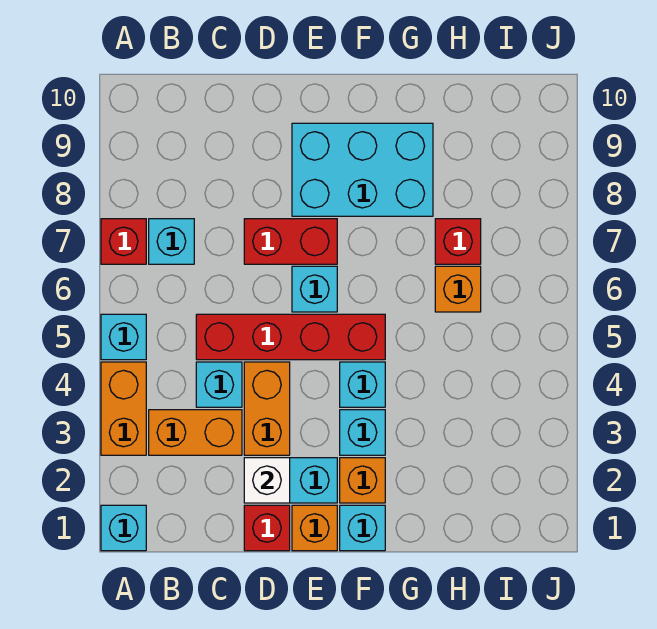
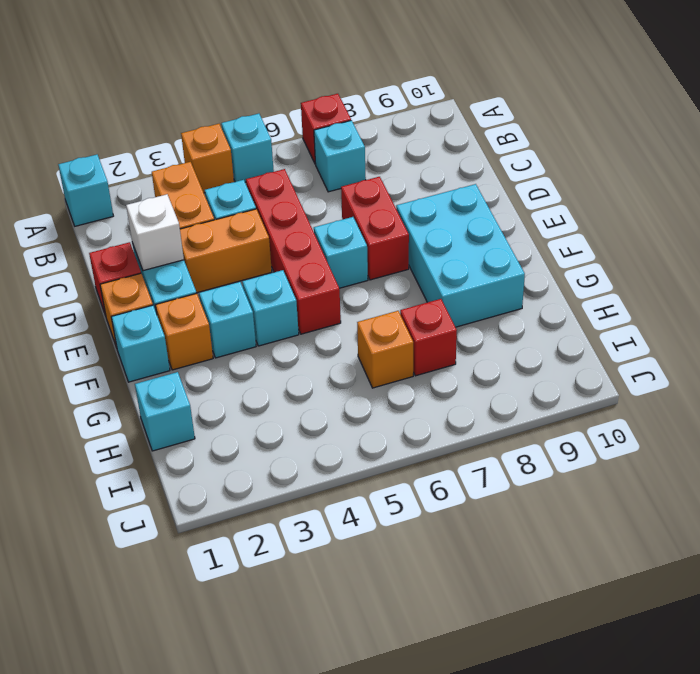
orange brick A3:A4 level 1 -> orange brick A4 level 1
none -> cyan brick H1 level 1

